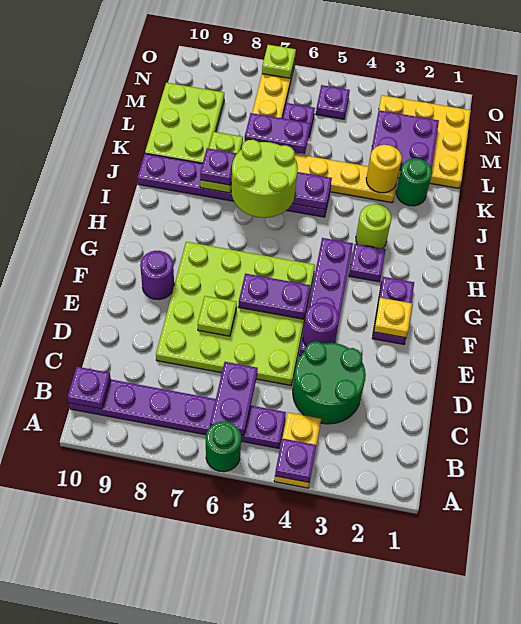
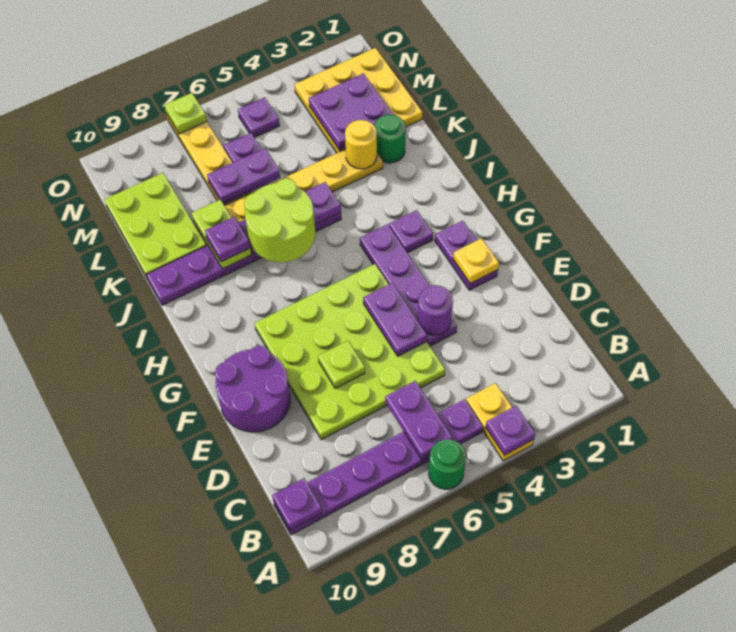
green round brick C3:D4 level 1 -> none
purple plate F5:F6 level 2 -> purple plate E5:F5 level 2
purple round brick F9 level 1 -> purple round brick E9:F10 level 1
lime round brick I3 level 1 -> none

